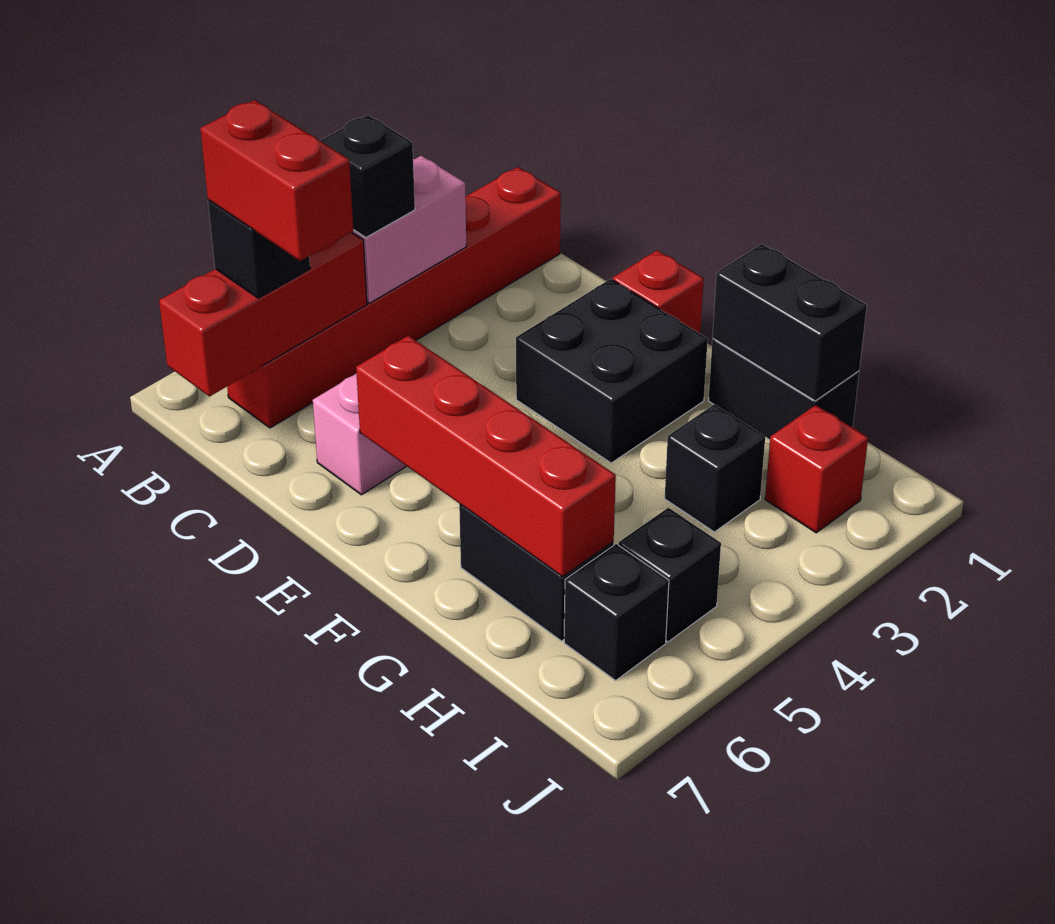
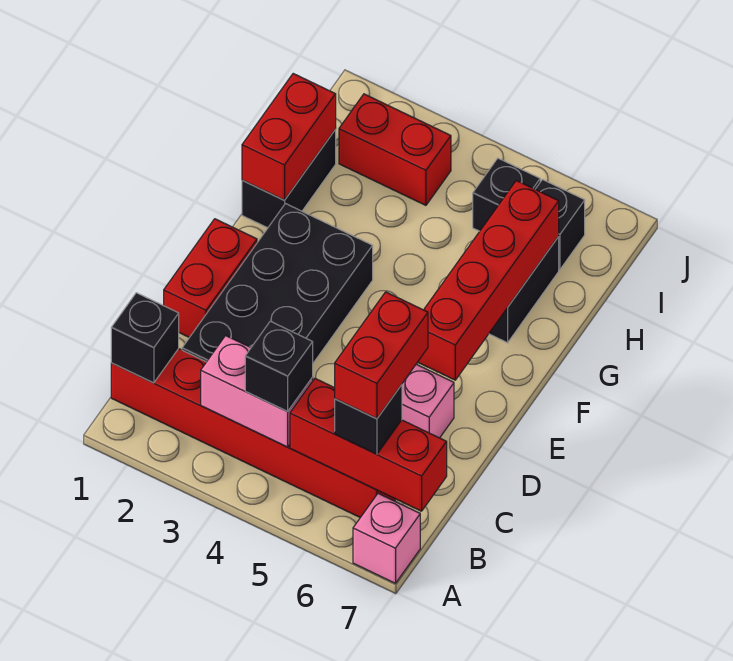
none -> pink brick A7 level 1
red brick E1 level 1 -> red brick D1:E1 level 1
black brick E2:F3 level 1 -> black brick C2:F3 level 1
black brick G1:H1 level 2 -> red brick G1:H1 level 2
black brick H3 level 1 -> black brick B1 level 2
red brick I2 level 1 -> red brick I2:I3 level 1

